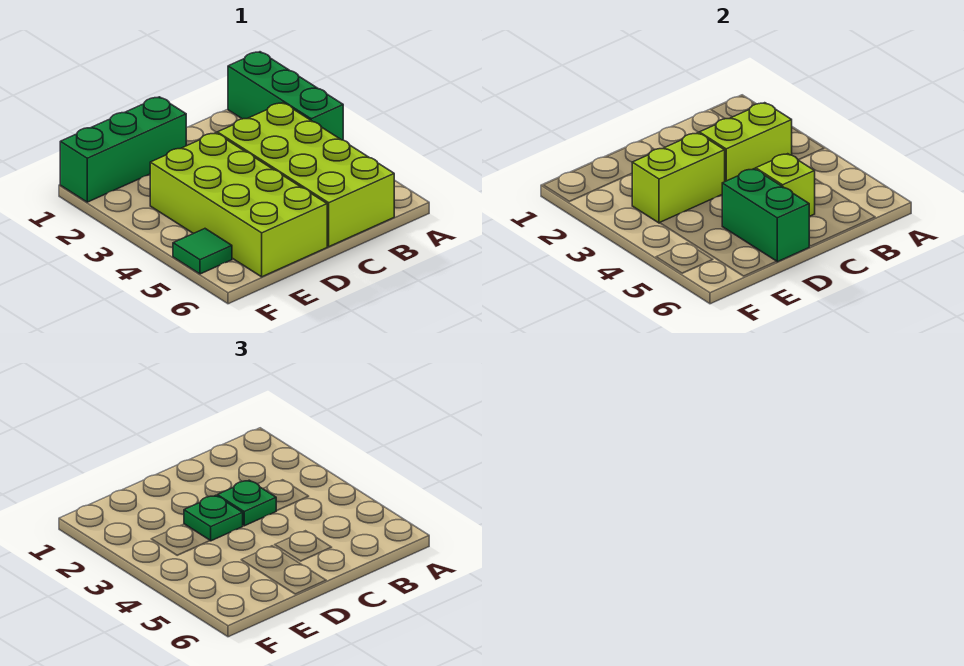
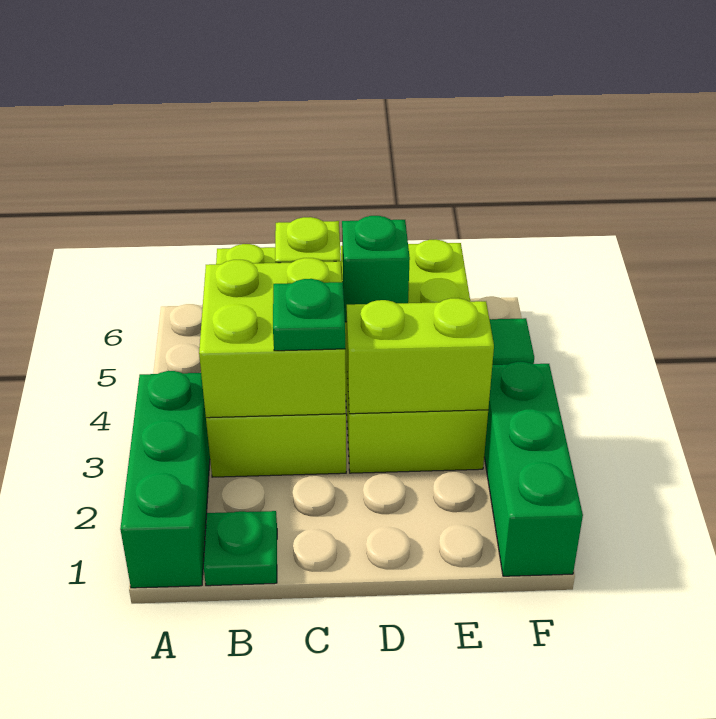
lime brick B3:C3 level 2 -> lime brick B3:C4 level 2
green brick D1:F1 level 1 -> green brick F1:F3 level 1
green plate D3 level 3 -> green plate B1 level 1
green brick D5:D6 level 2 -> green brick D5 level 2

